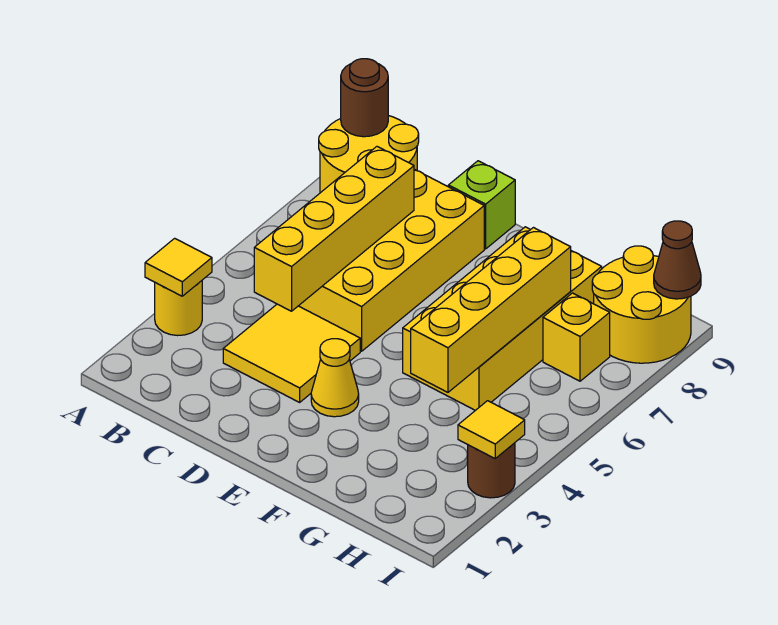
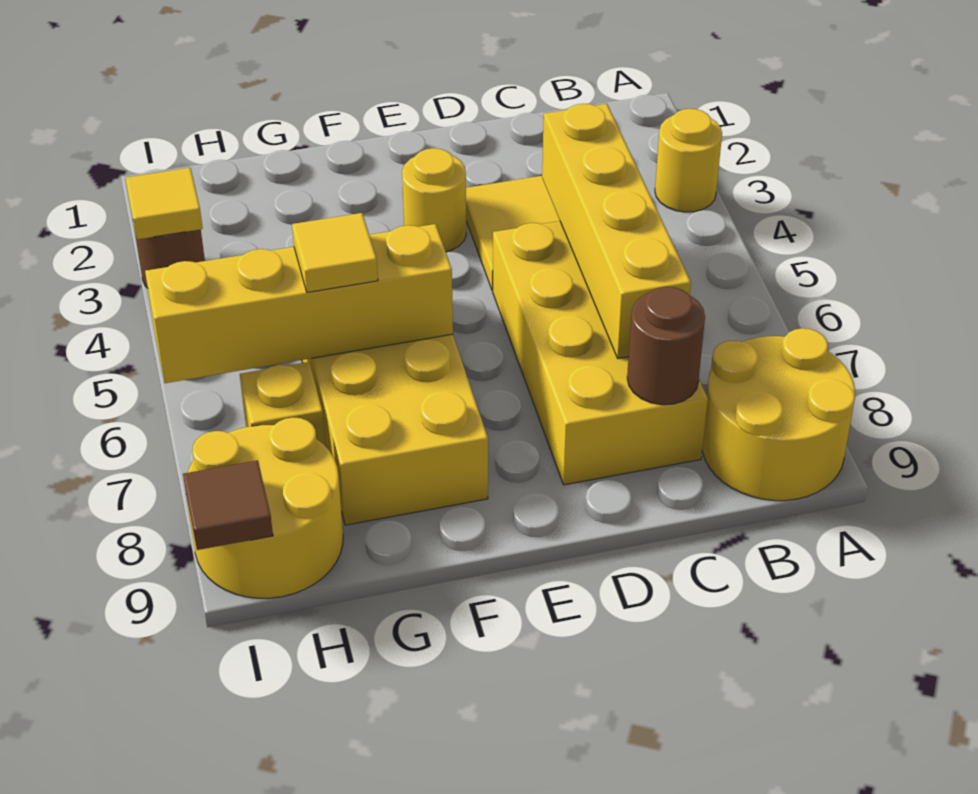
yellow tile A3 level 2 -> yellow tile G6 level 3
brown round brick A9 level 2 -> brown round brick C8 level 2
lime brick D9 level 1 -> none
yellow cone E3 level 1 -> yellow round brick E3 level 1
yellow brick G4:G7 level 2 -> yellow brick F6:I6 level 2
brown cone I9 level 2 -> brown tile I9 level 2

